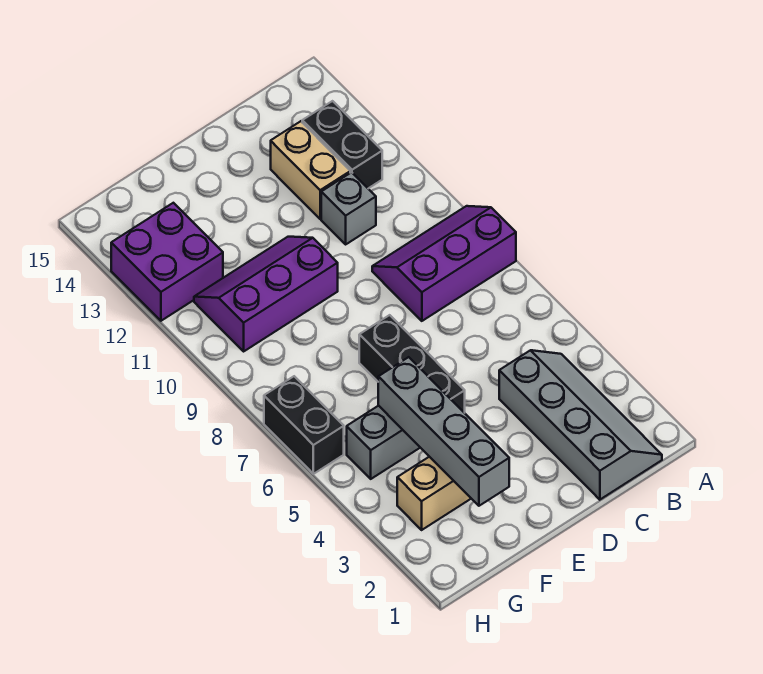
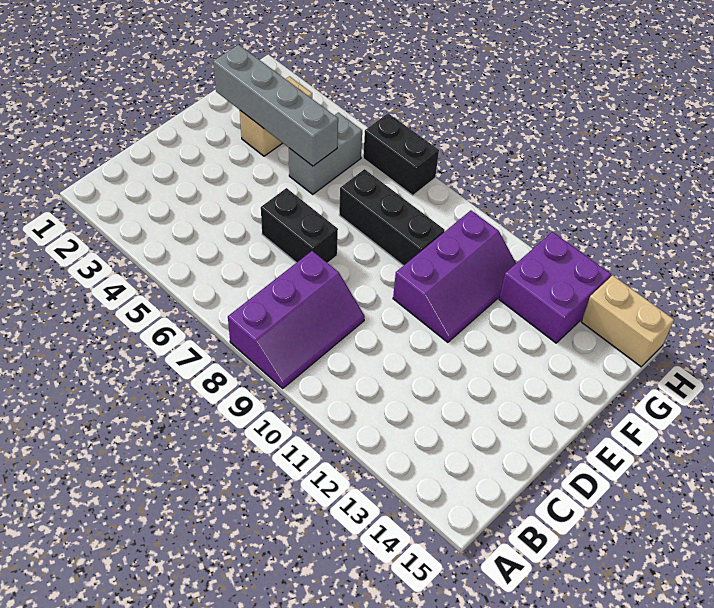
grey slope B1:C4 level 1 top C -> none
black brick B12:B13 level 1 -> black brick D6:D7 level 1
grey brick C11 level 1 -> none
tan brick C12:C13 level 1 -> tan brick H14:H15 level 1
black brick E5:E7 level 1 -> black brick F7:F9 level 1

